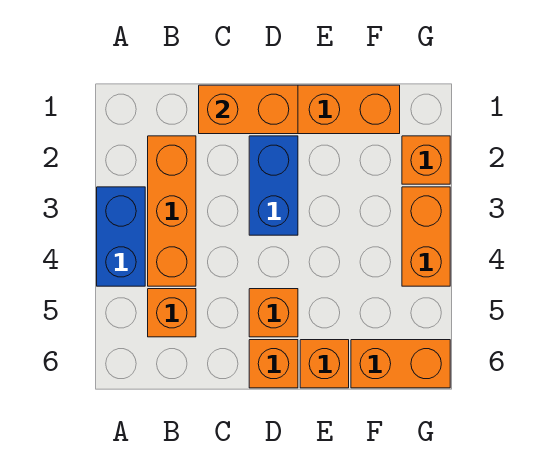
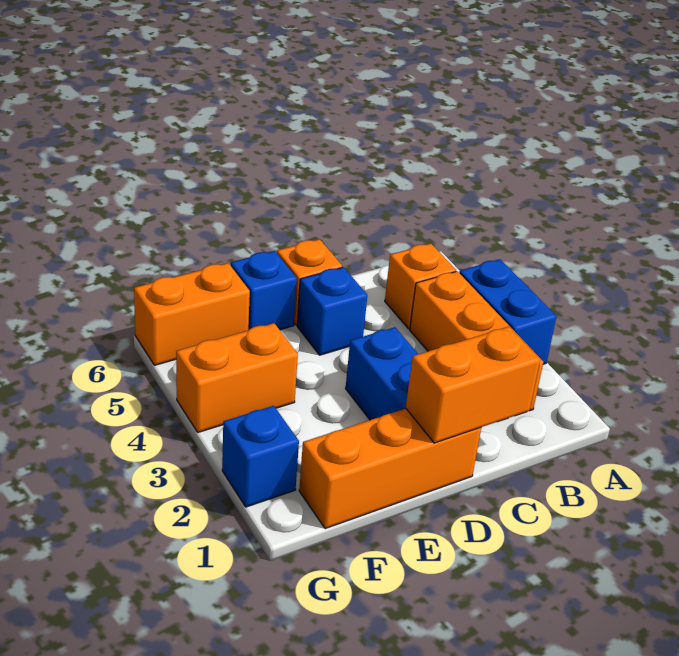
orange brick D5 level 1 -> blue brick D5 level 1
orange brick E6 level 1 -> blue brick E6 level 1
orange brick G2 level 1 -> blue brick G2 level 1
orange brick G3:G4 level 1 -> orange brick F4:G4 level 1

